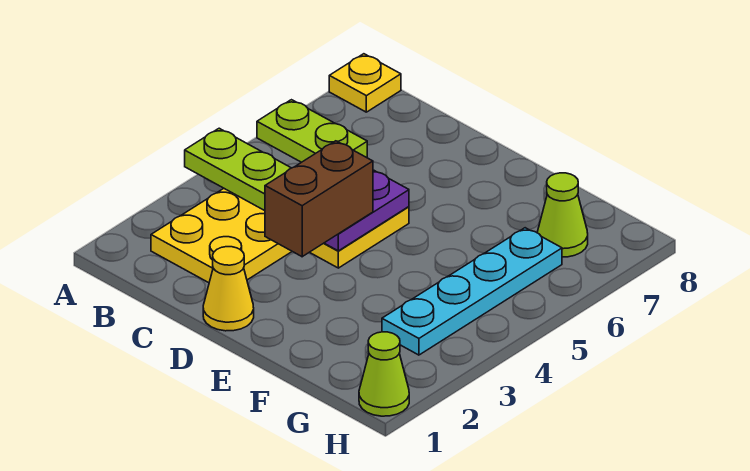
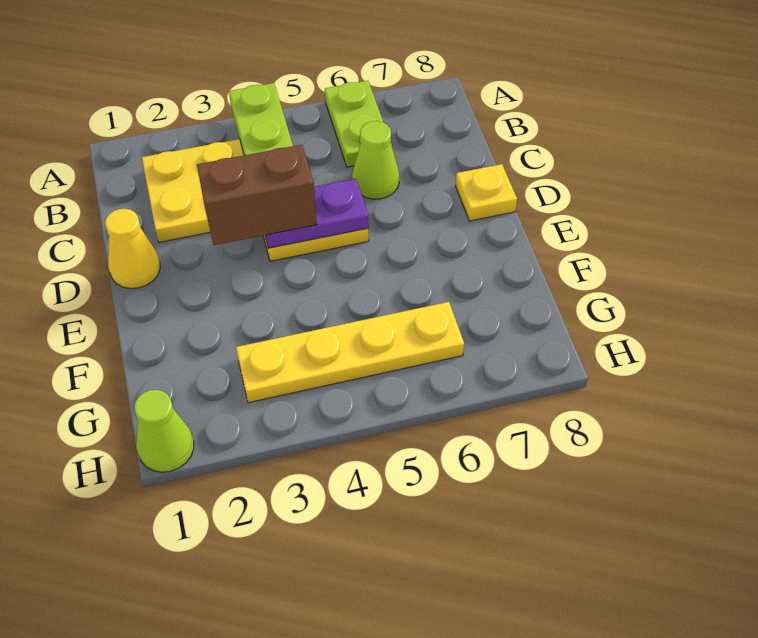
yellow plate A8 level 1 -> yellow plate D8 level 1
cyan plate G3:G6 level 1 -> yellow plate G3:G6 level 1
lime cone G7 level 1 -> lime cone C6 level 1

